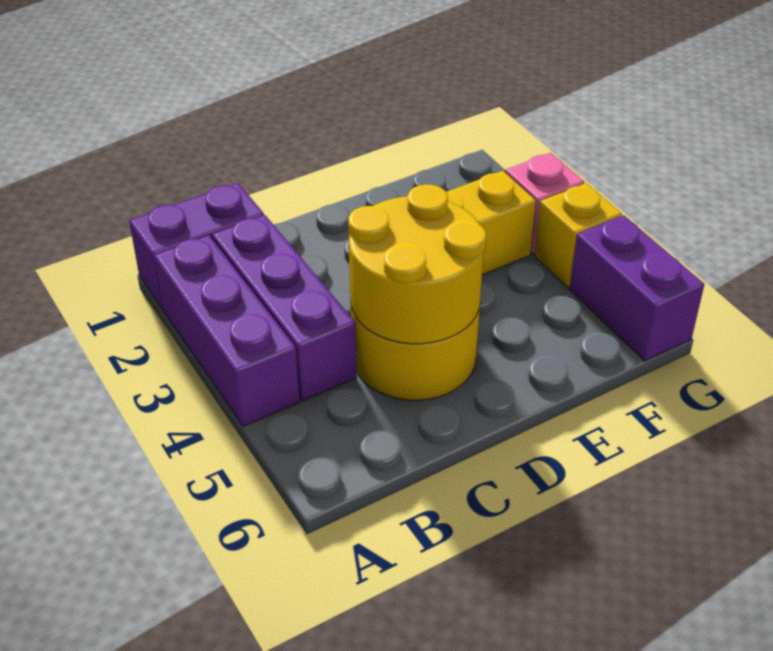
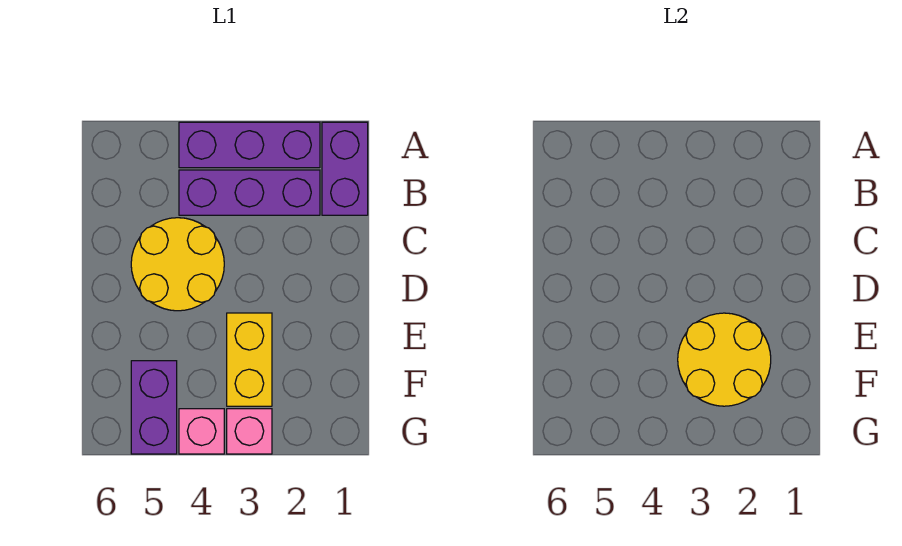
yellow round brick C4:D5 level 2 -> yellow round brick E2:F3 level 2
yellow brick G4 level 1 -> pink brick G4 level 1
purple brick G5:G6 level 1 -> purple brick F5:G5 level 1

